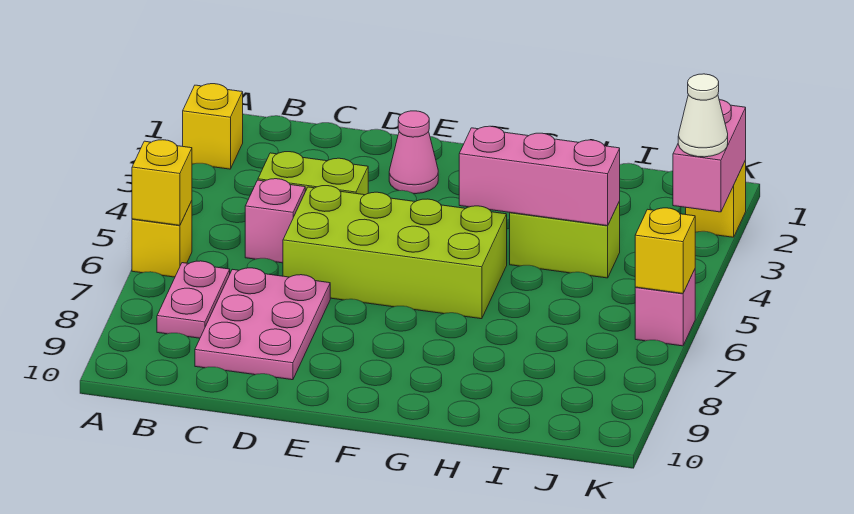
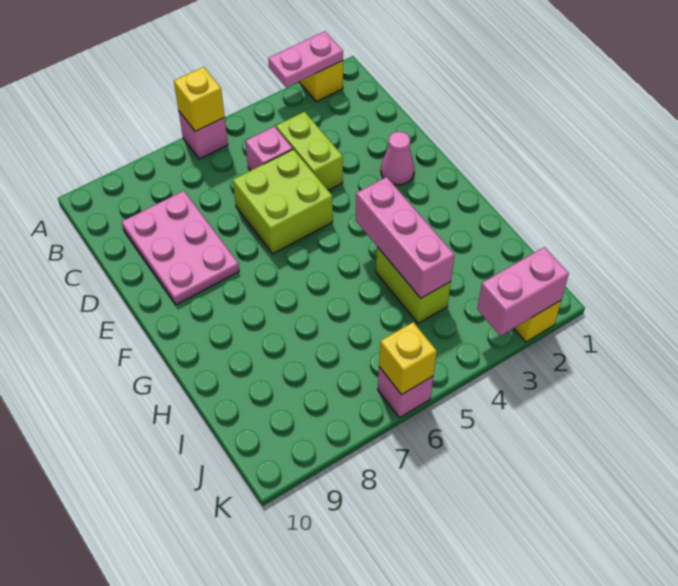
yellow brick A6 level 1 -> pink brick A6 level 1
pink plate B7:B8 level 1 -> pink plate A2:A3 level 2
pink plate C7:D9 level 1 -> pink plate C8:E9 level 1
lime brick D5:G6 level 1 -> lime brick D5:E6 level 1
white cone K3 level 3 -> none

